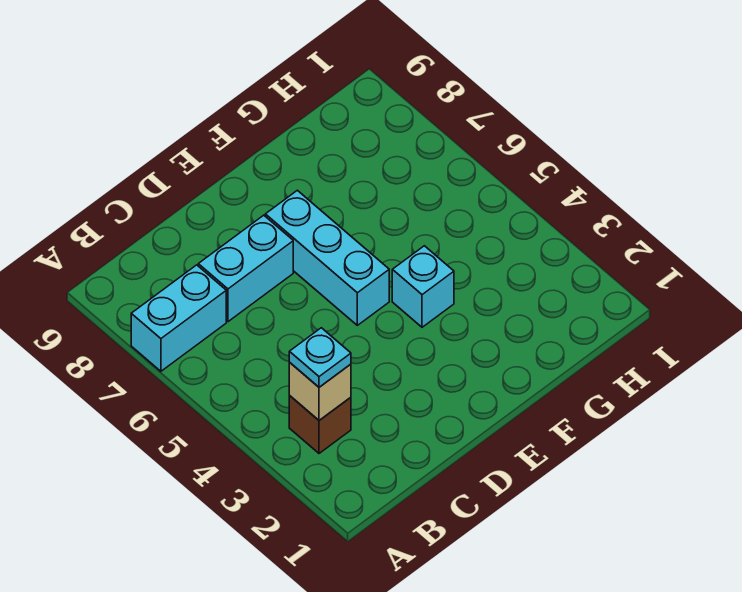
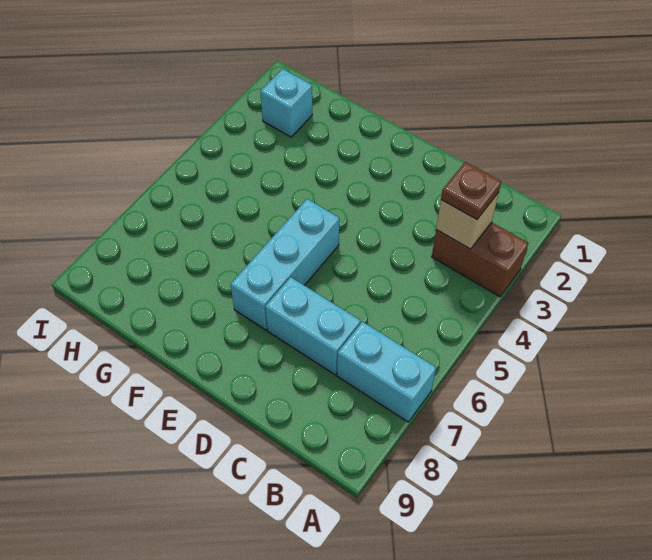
brown brick B3 level 1 -> brown brick A3:B3 level 1
cyan plate B3 level 3 -> brown plate B3 level 3
cyan brick F4 level 1 -> cyan brick H2 level 1

